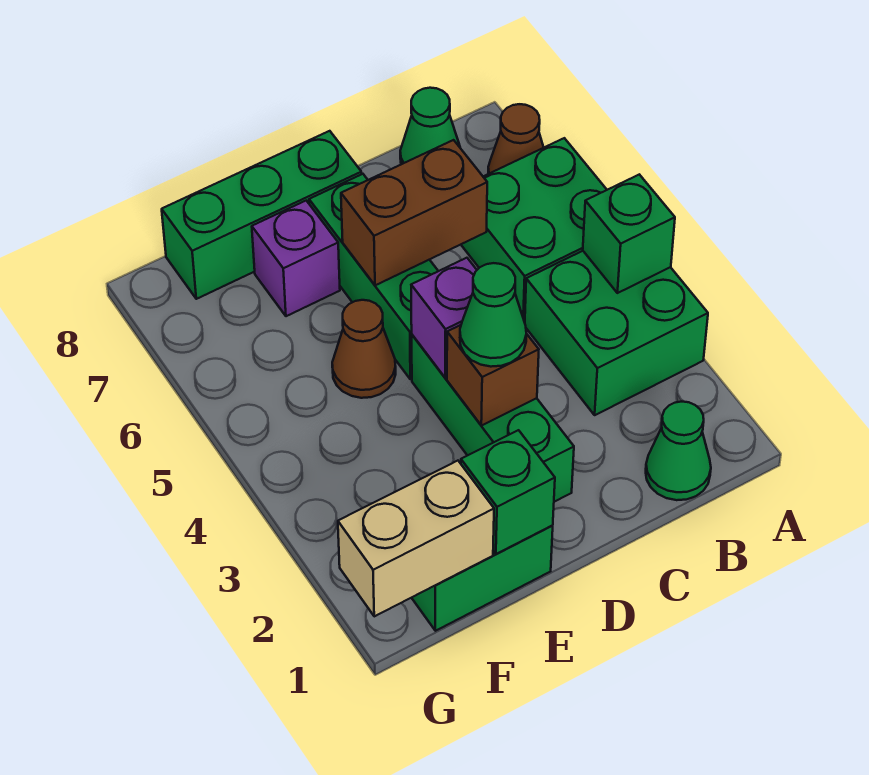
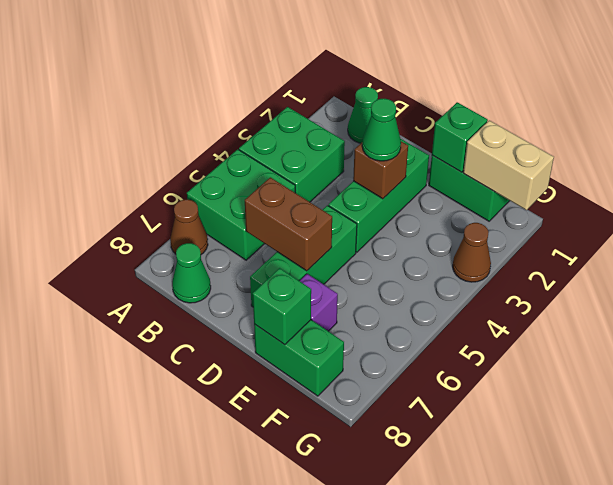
green brick A4 level 2 -> green brick E8 level 2
purple brick D4 level 2 -> none
green brick D8:F8 level 1 -> green brick E8:F8 level 1
brown cone E5 level 1 -> brown cone G3 level 1

